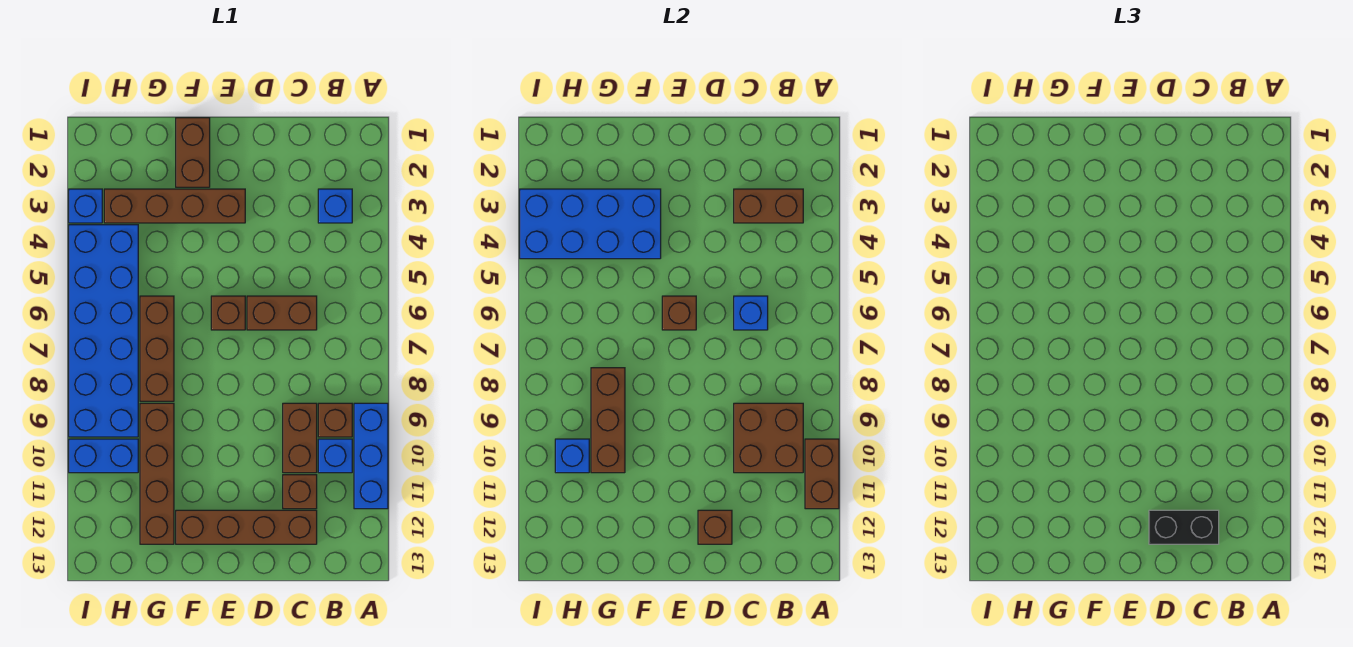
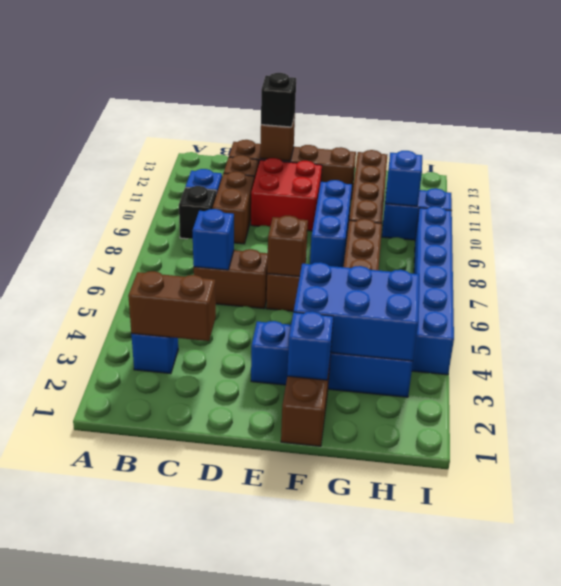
blue brick A9:A11 level 1 -> blue brick F8:F10 level 1
brown brick A10:A11 level 2 -> none
brown brick B9 level 1 -> black brick B9 level 1
brown brick B9:C10 level 2 -> none
black brick C12:D12 level 3 -> black brick D12 level 3
none -> red brick D10:E11 level 1
brown brick E3:H3 level 1 -> blue brick E3:H3 level 1
blue brick F3:I4 level 2 -> blue brick F3:H4 level 2
brown brick G8:G10 level 2 -> none
blue brick H4:I9 level 1 -> blue brick I4:I9 level 1
blue brick I3 level 1 -> blue brick F2 level 2

